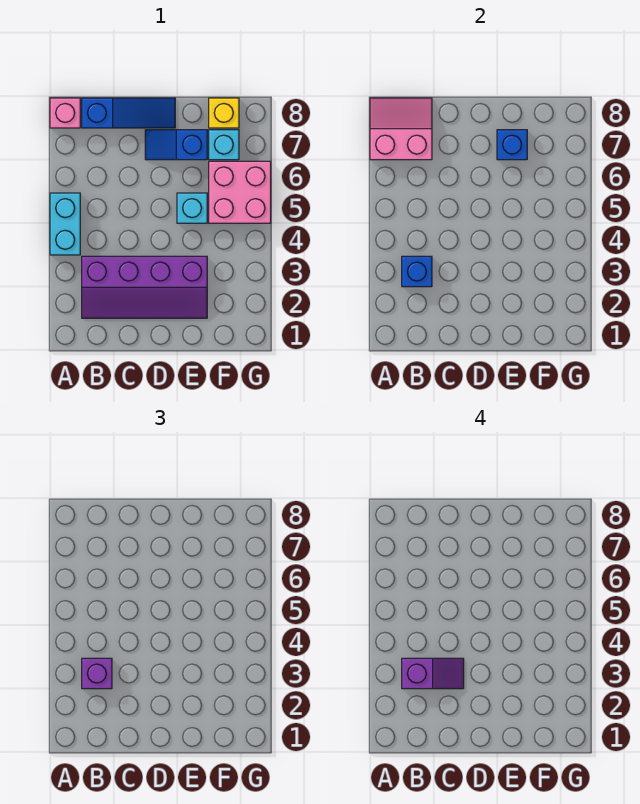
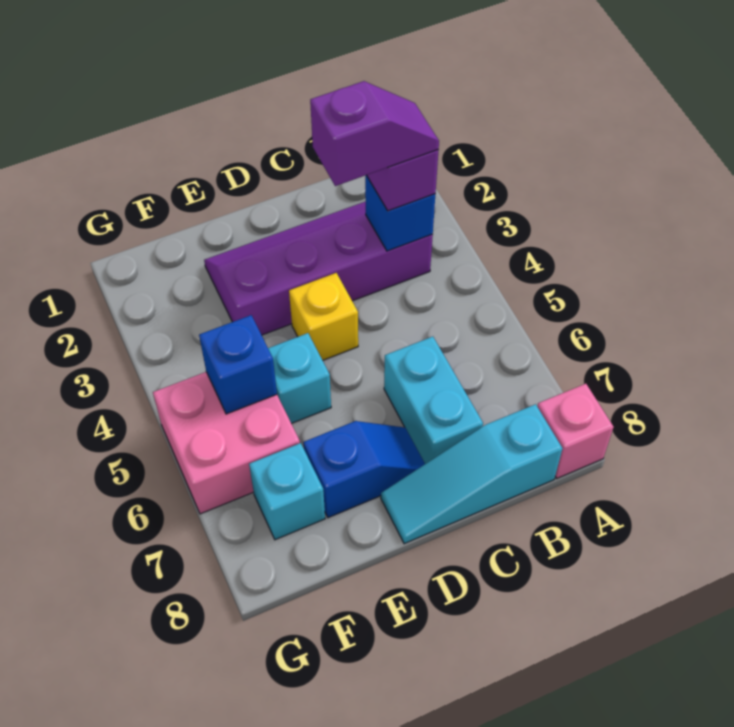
cyan brick A4:A5 level 1 -> cyan brick C6:C7 level 1
pink slope A7:B8 level 2 top 7 -> none
purple slope B3:C3 level 4 top B -> purple slope B3:C3 level 4 top C
blue slope B8:D8 level 1 top B -> cyan slope B8:D8 level 1 top B
blue brick E7 level 2 -> blue brick F5 level 2
yellow brick F8 level 1 -> yellow brick D4 level 1

